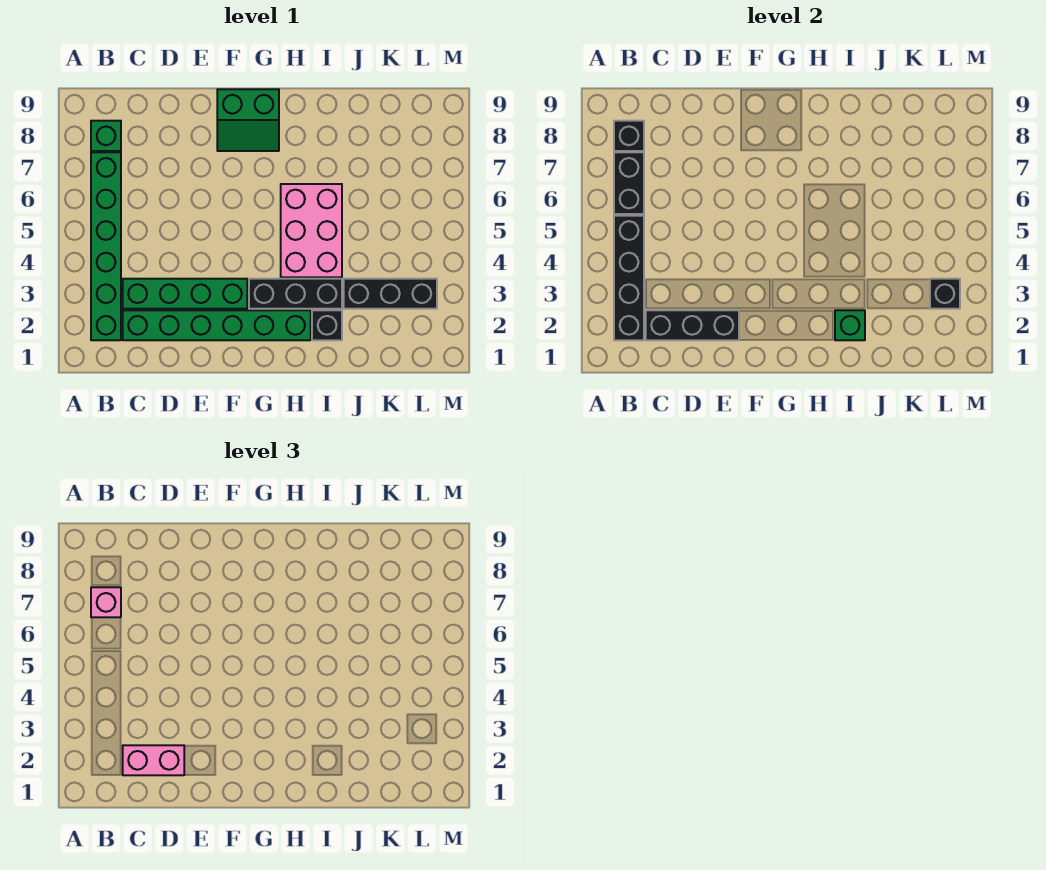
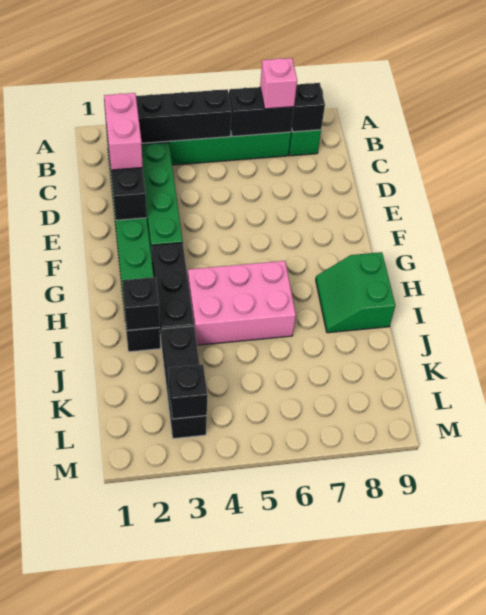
green slope F8:G9 level 1 top 9 -> green slope H8:I9 level 1 top 9
green brick I2 level 2 -> black brick I2 level 2

